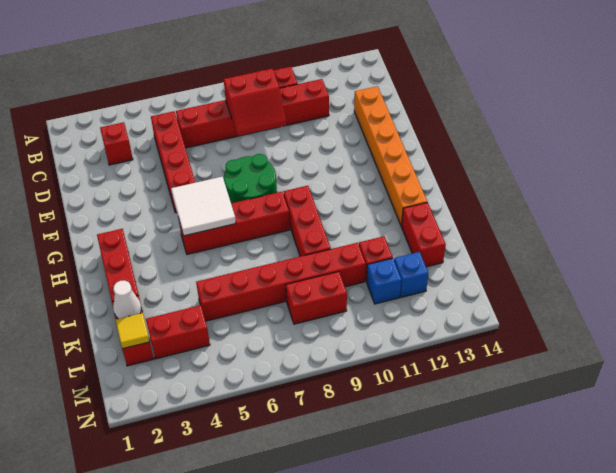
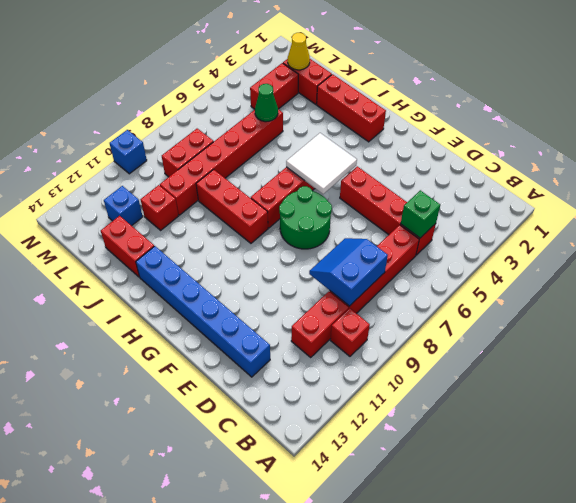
red brick C3 level 1 -> none
none -> green brick C5 level 2
red slope C8:D9 level 2 top C -> blue slope C8:D9 level 2 top C
orange brick D13:I13 level 1 -> blue brick D13:I13 level 1
white cone K2 level 2 -> none
none -> green cone K5 level 2
yellow tile L2 level 2 -> yellow cone L2 level 2
blue brick L11 level 1 -> blue brick N10 level 1

